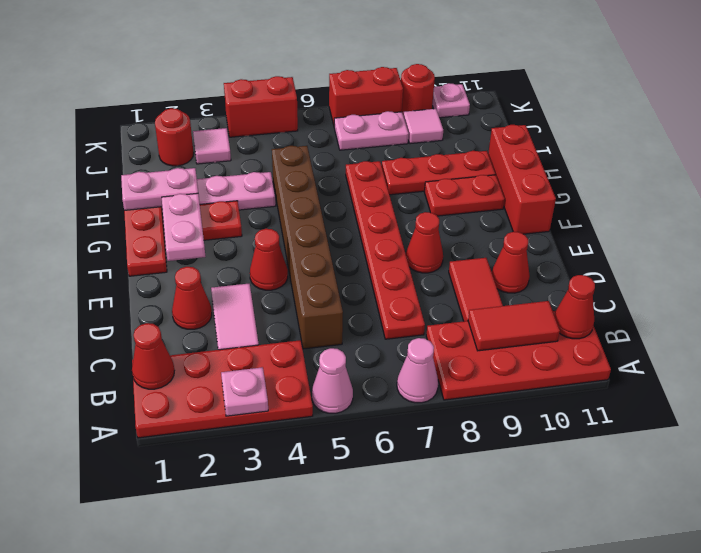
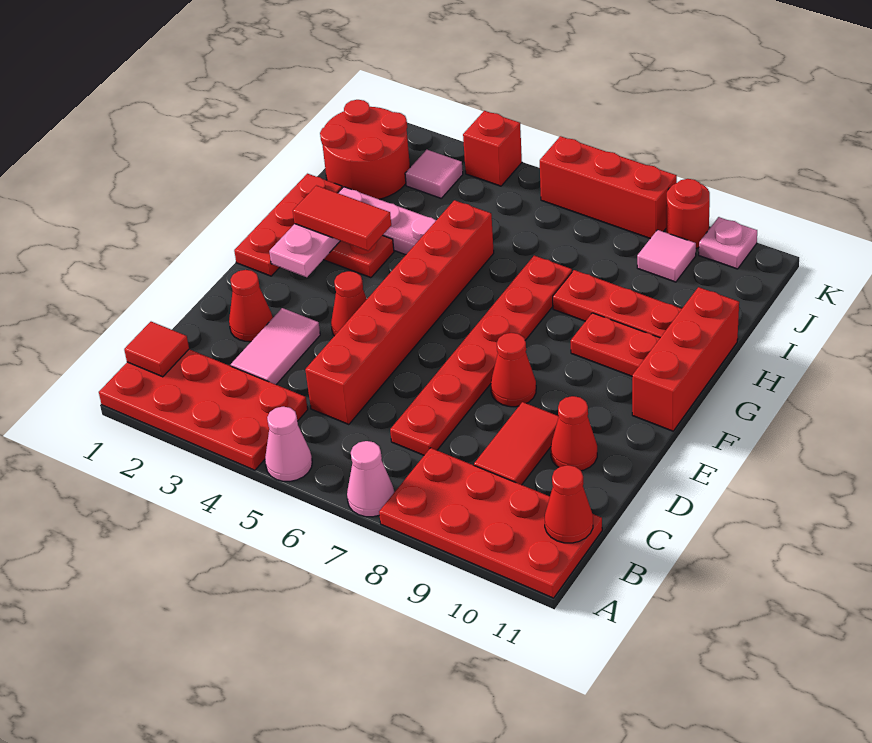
pink plate A3 level 2 -> none
red cone B1 level 2 -> red tile B1 level 2
red tile B9:B10 level 2 -> red tile G2:G3 level 3
brown brick C5:H5 level 1 -> red brick C5:H5 level 1
pink plate H1:H2 level 2 -> none
red round brick J2 level 1 -> red round brick I1:J2 level 1
pink plate J7:J8 level 1 -> none
red brick K4:K5 level 1 -> red brick K4 level 1
red brick K7:K8 level 1 -> red brick K6:K8 level 1

